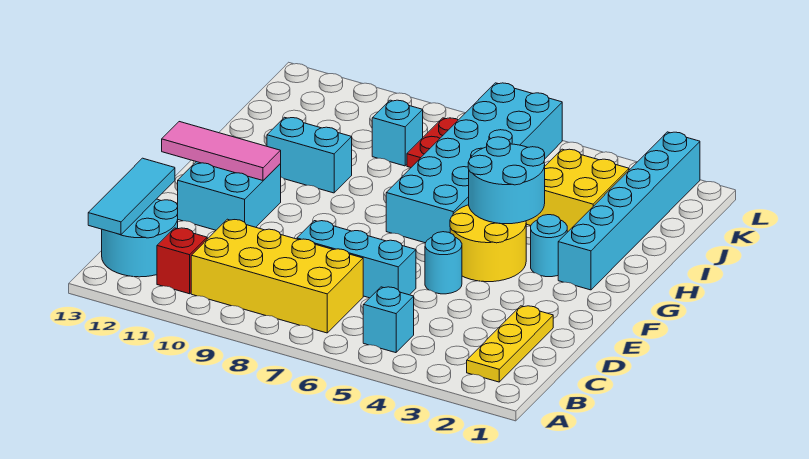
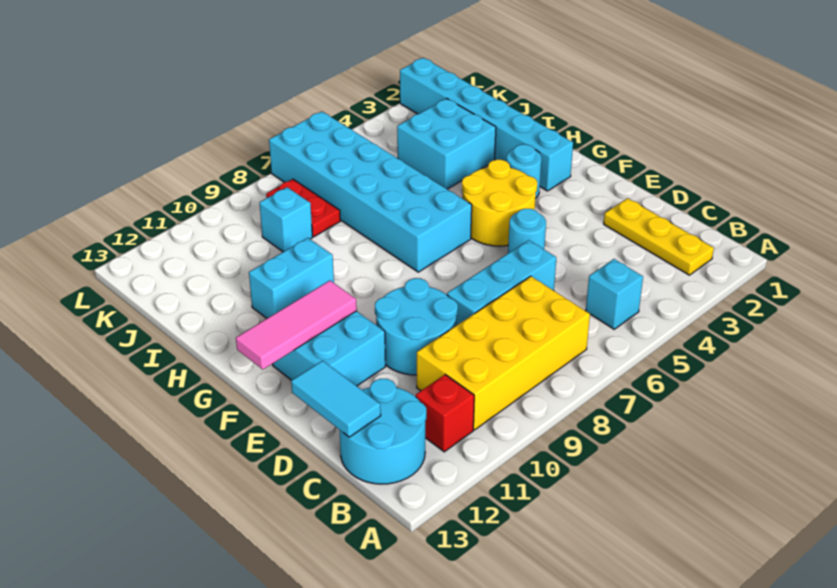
cyan tile B13:D13 level 2 -> cyan tile C13:D13 level 2
cyan round brick G4:H5 level 2 -> cyan round brick D9:E10 level 1
yellow brick I3:J4 level 1 -> cyan brick I3:J4 level 1

